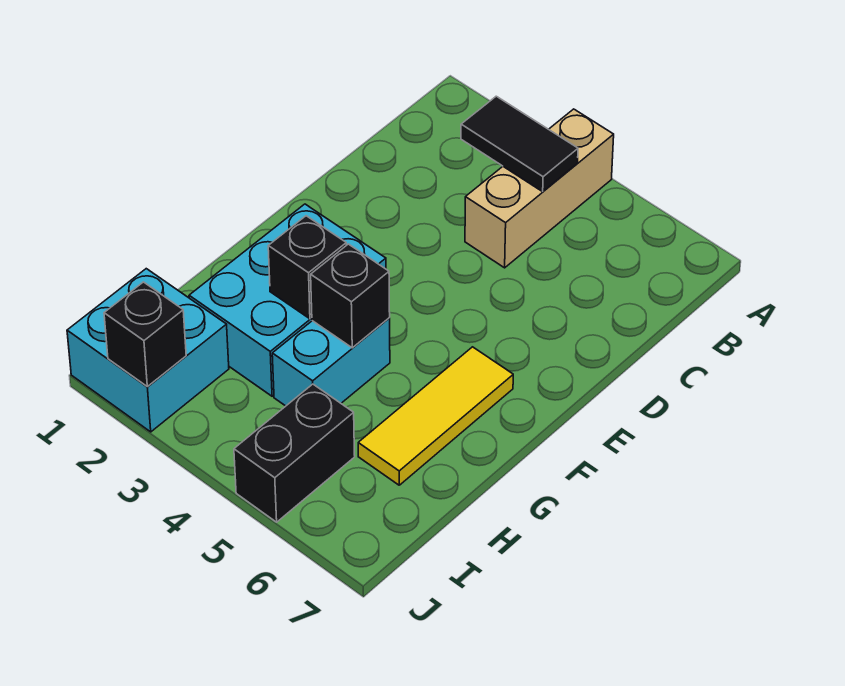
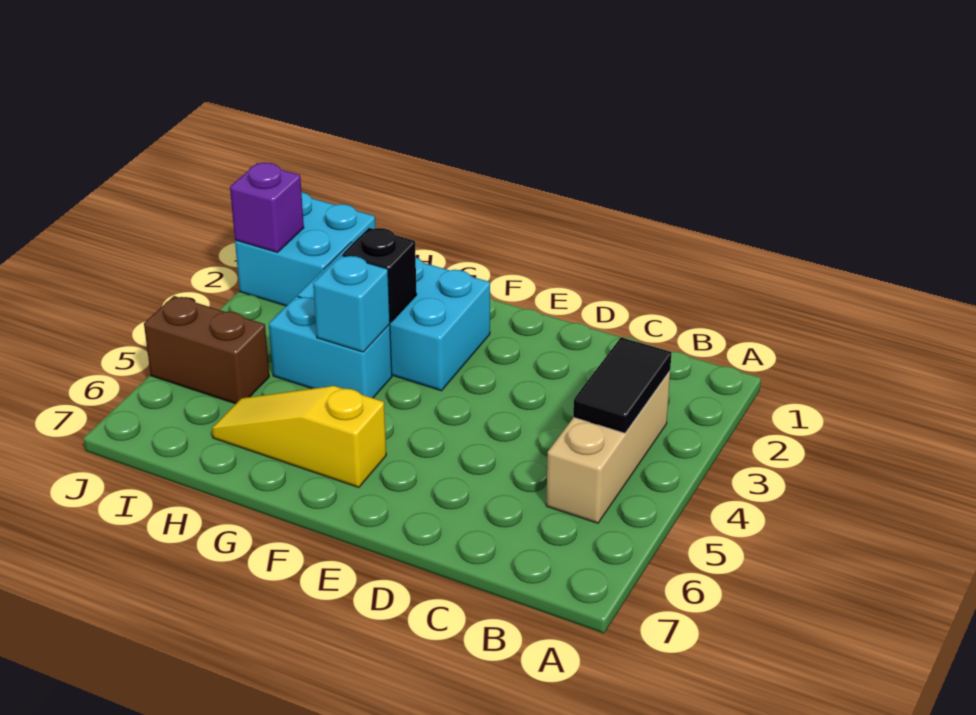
tan brick A4:C4 level 1 -> tan brick B3:B5 level 1
yellow tile F6:H6 level 1 -> yellow slope F6:H6 level 1 top F
black brick G4 level 2 -> cyan brick G4 level 2
black brick I5:J5 level 1 -> brown brick I5:J5 level 1
black brick J2 level 2 -> purple brick J2 level 2

